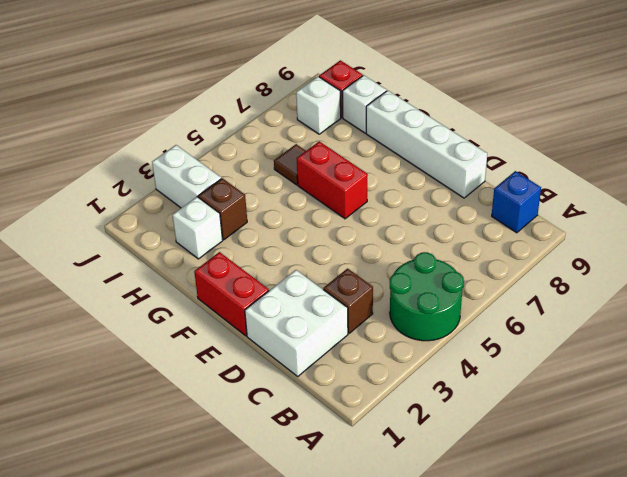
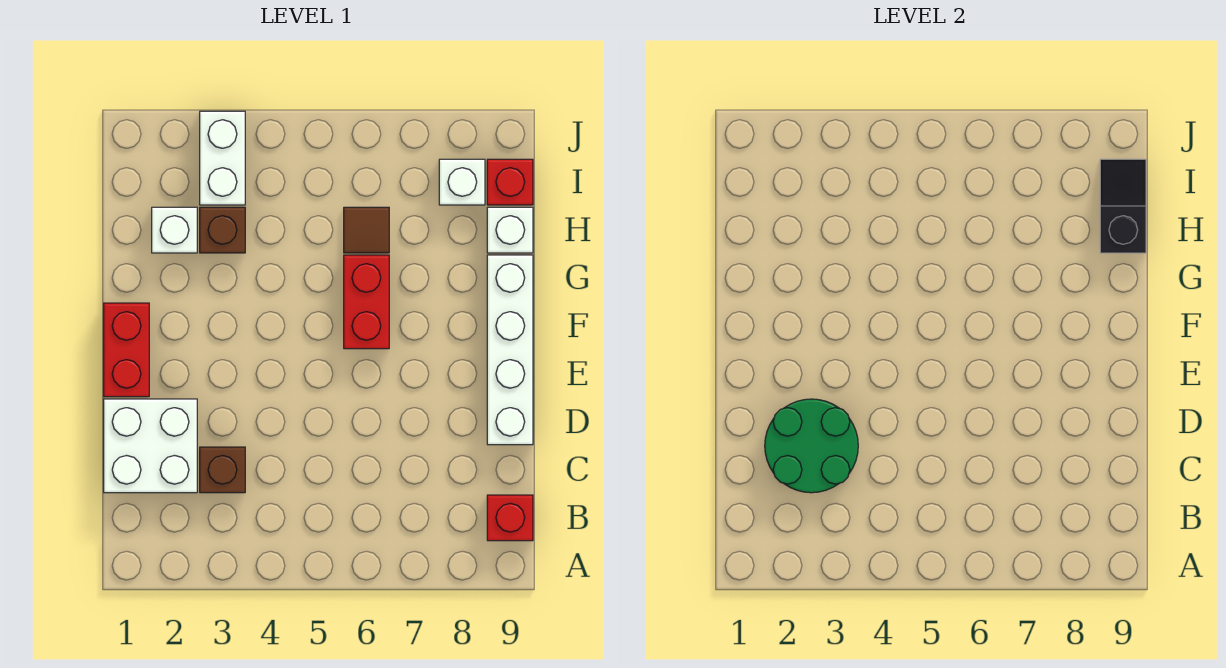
green round brick A4:B5 level 1 -> green round brick C2:D3 level 2
blue brick B9 level 1 -> red brick B9 level 1
none -> black slope H9:I9 level 2 top H

